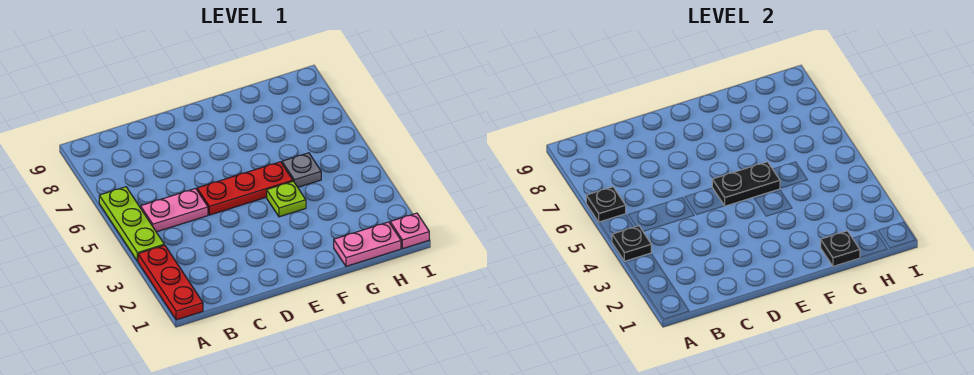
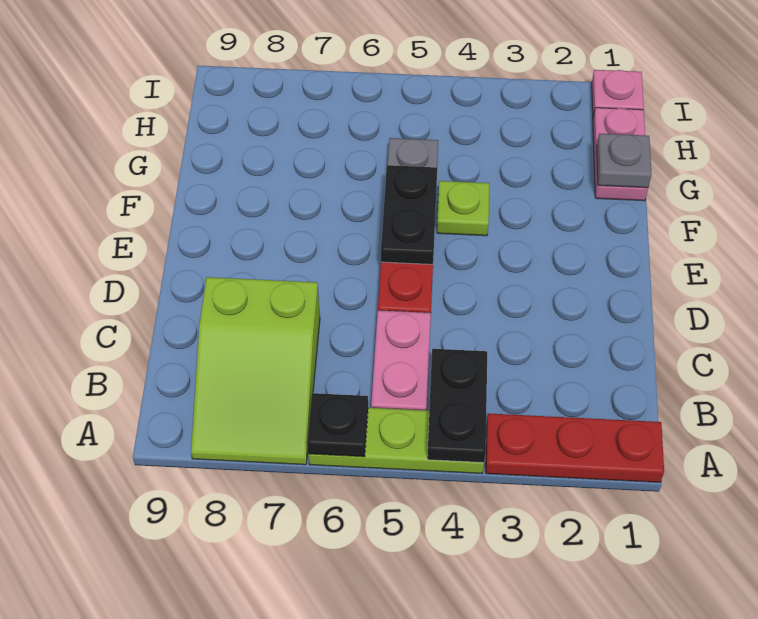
black plate A4 level 2 -> black plate A4:B4 level 2
none -> lime slope A7:C8 level 1 top C
black plate G1 level 2 -> grey plate G1 level 2

